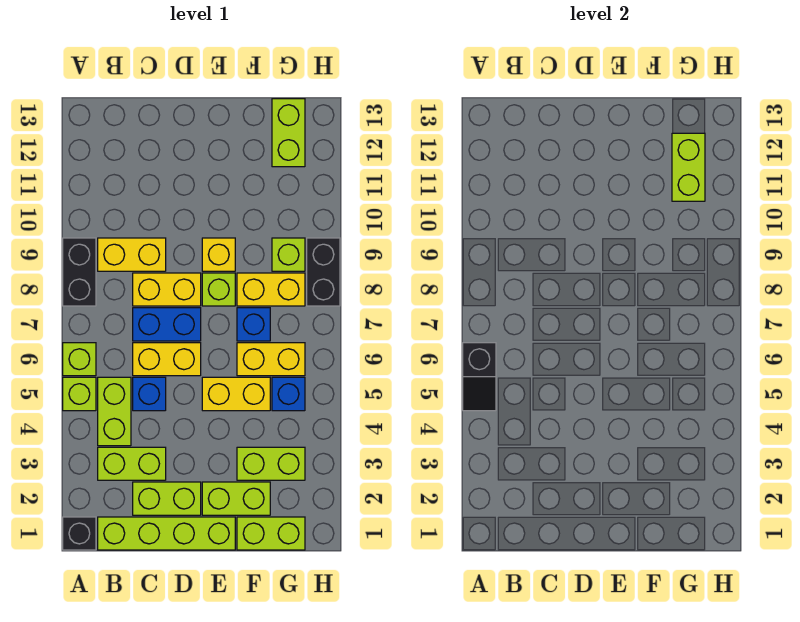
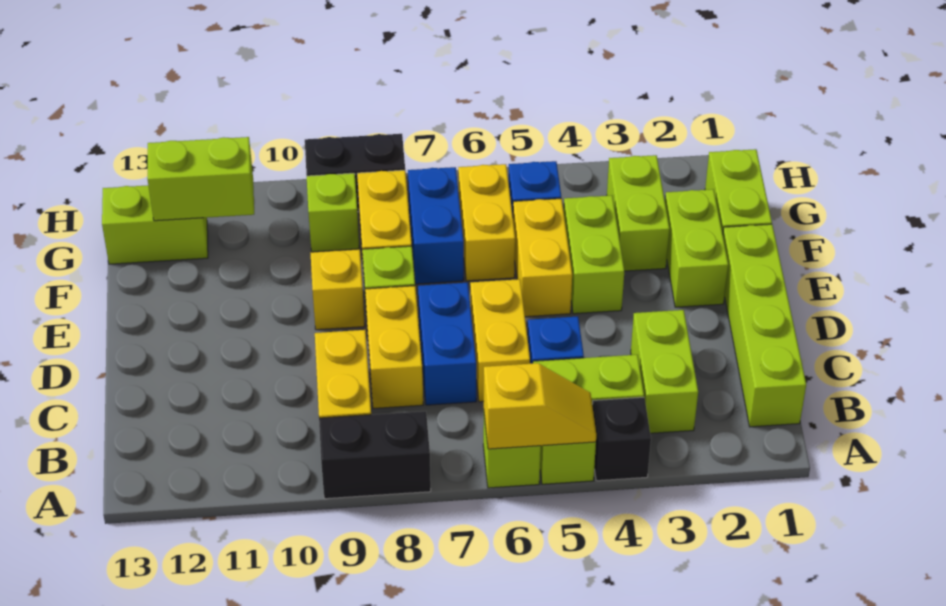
black brick A1 level 1 -> black brick A4 level 1
black slope A5:A6 level 2 top 6 -> yellow slope A5:A6 level 2 top 6
lime brick C2:D2 level 1 -> lime brick E4:F4 level 1
blue brick F7 level 1 -> blue brick F7:G7 level 1

